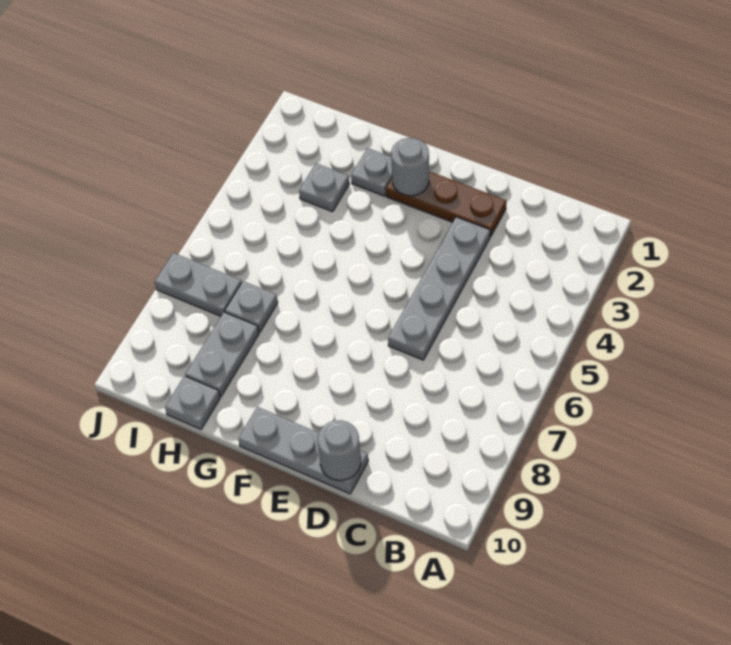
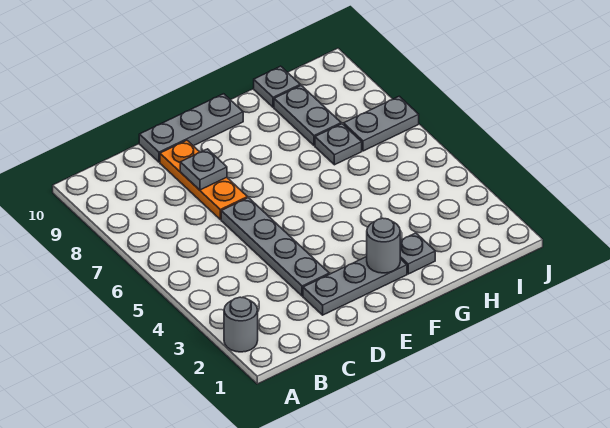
brown plate D2:F2 level 1 -> grey plate D2:F2 level 1
none -> orange plate D7:D9 level 1
grey round brick D10 level 2 -> grey round brick A2 level 1
grey plate H3 level 1 -> grey plate D8 level 2

